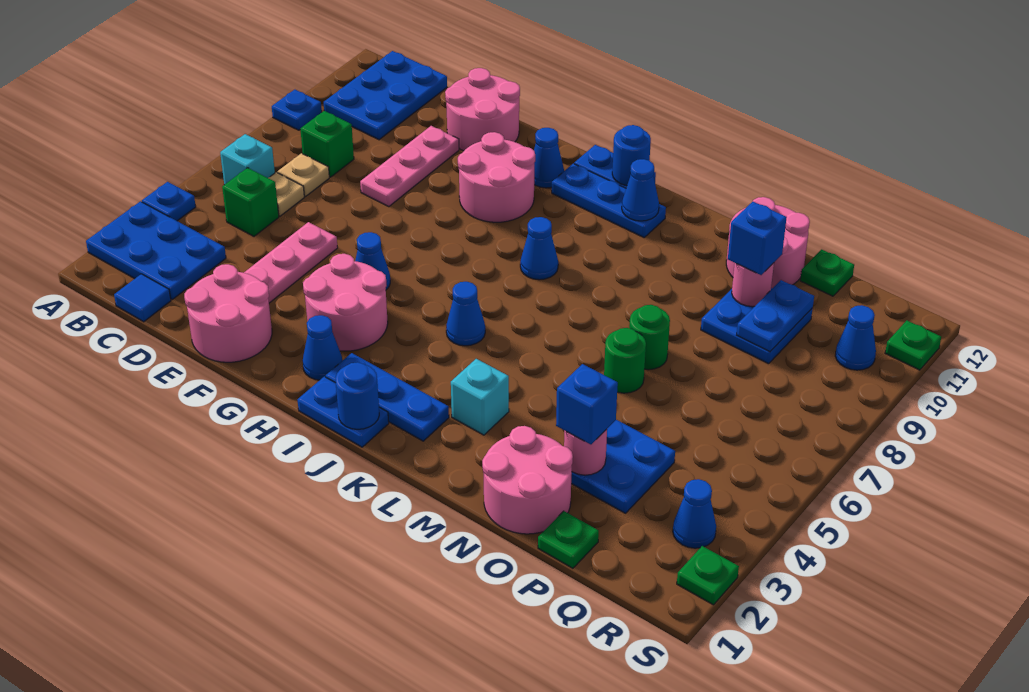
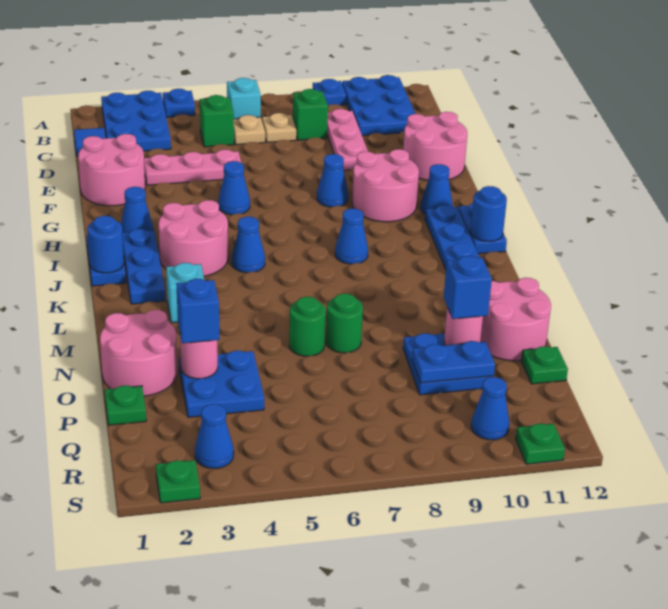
blue plate B10:C12 level 1 -> blue plate A10:C11 level 1
pink plate E8:E10 level 1 -> pink plate C9:E9 level 1
pink round brick G3:H4 level 1 -> pink round brick I3:J4 level 1
blue cone K11 level 2 -> blue cone G8 level 1

